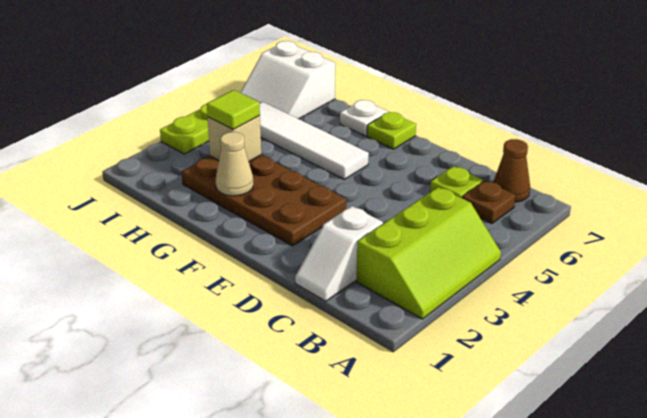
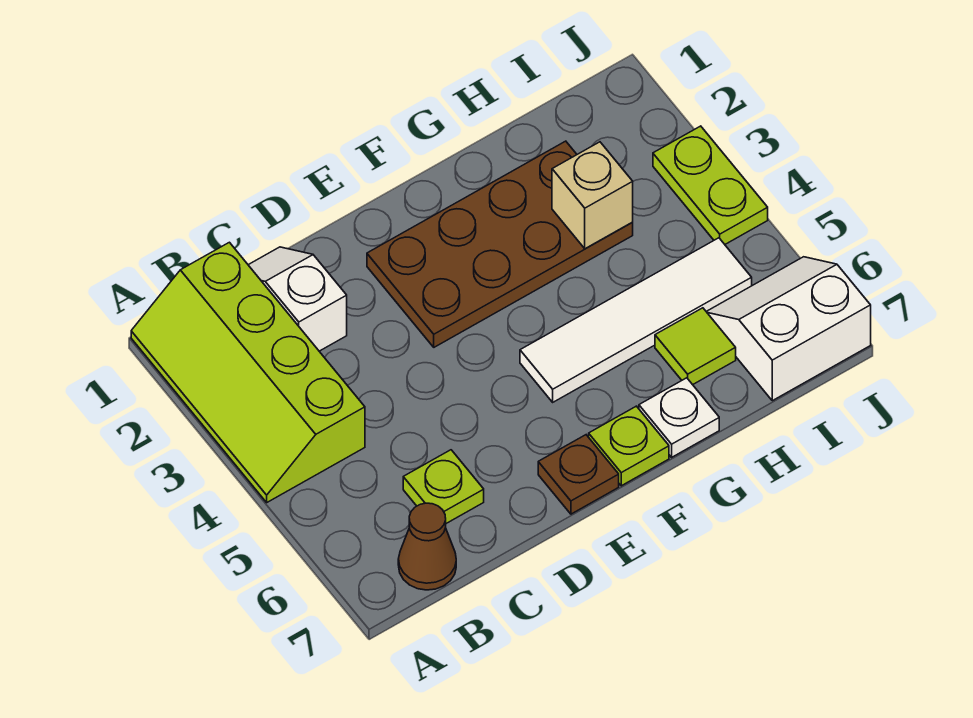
lime slope A2:B4 level 1 top B -> lime slope A1:B4 level 1 top B
brown plate B6 level 1 -> brown plate E7 level 1
tan cone G2 level 2 -> none
lime tile H3 level 3 -> lime tile H6 level 1

